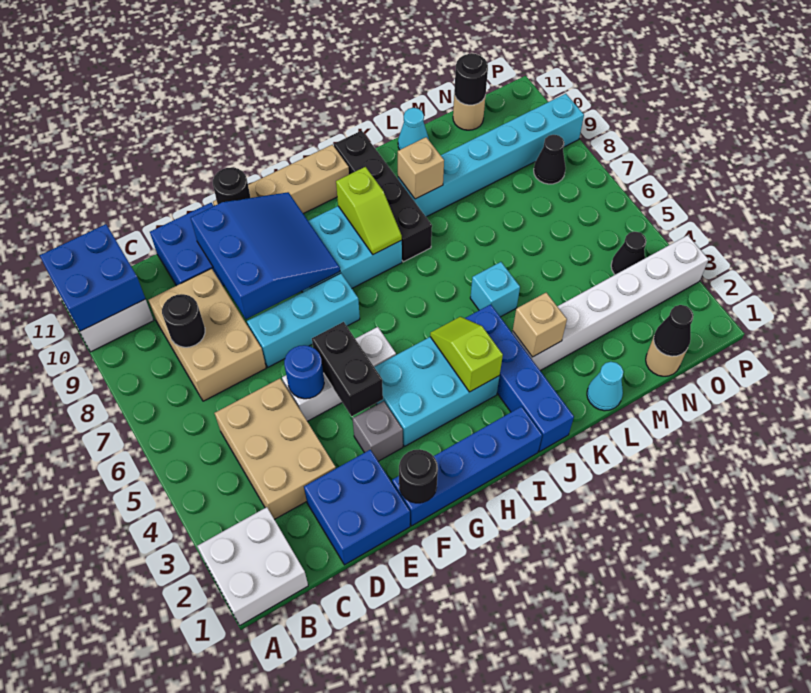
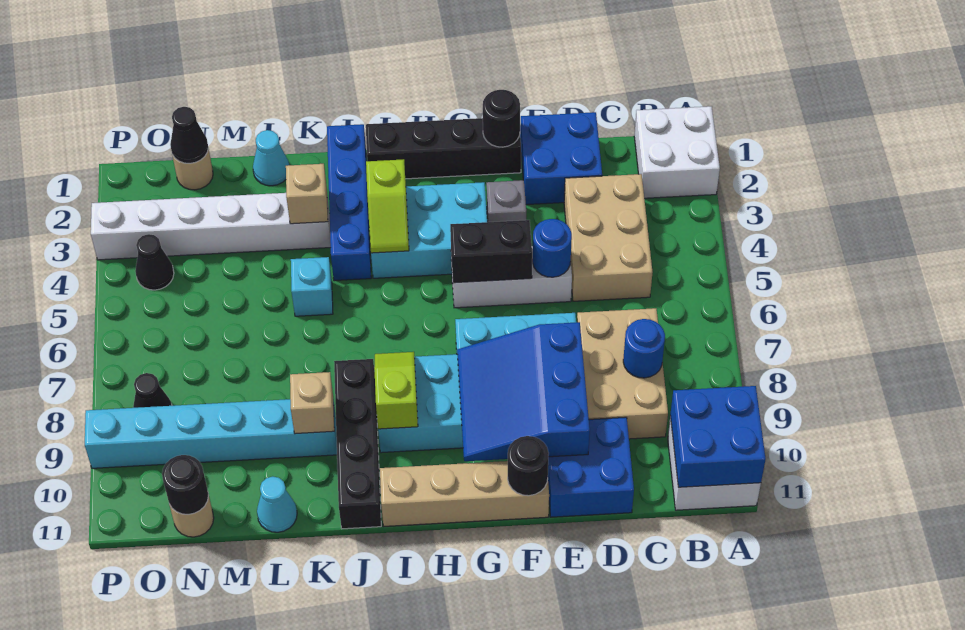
black round brick C8 level 2 -> blue round brick C8 level 2
blue brick F1:I1 level 1 -> black brick F1:I1 level 1
black brick F4:F5 level 2 -> black brick F5:G5 level 2

